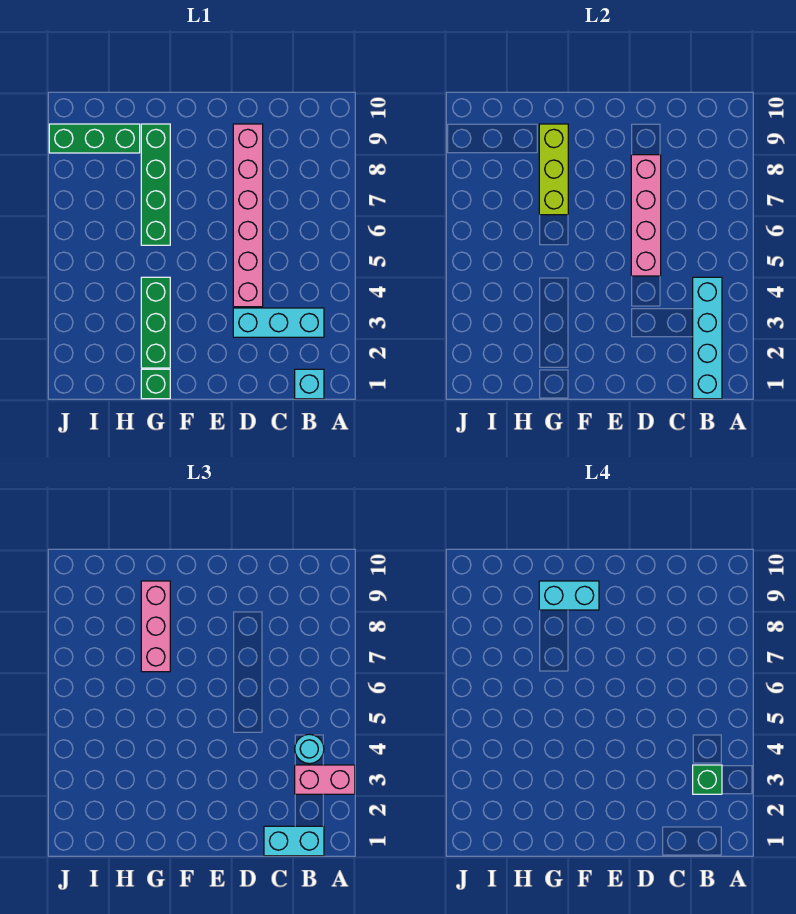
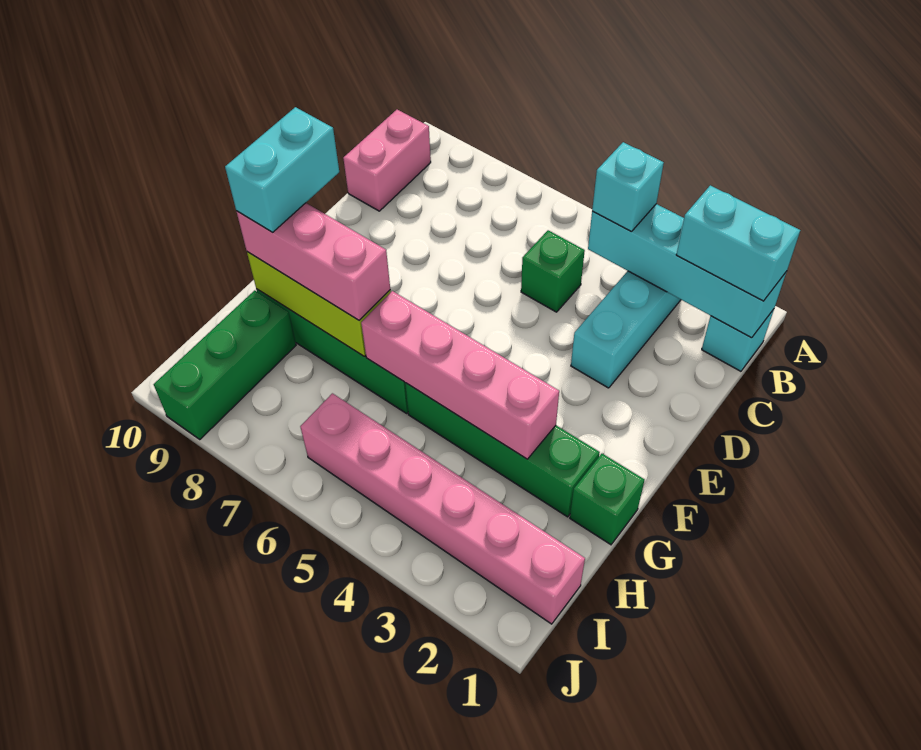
pink brick A3:B3 level 3 -> pink brick B10:C10 level 1
cyan brick B1:C1 level 3 -> cyan brick B1:B2 level 3
green brick B3 level 4 -> green brick C5 level 1
cyan round brick B4 level 3 -> cyan brick B4 level 3
pink brick D4:D9 level 1 -> pink brick I1:I6 level 1
pink brick D5:D8 level 2 -> pink brick G3:G6 level 2
green brick G2:G4 level 1 -> green brick G2:G5 level 1

